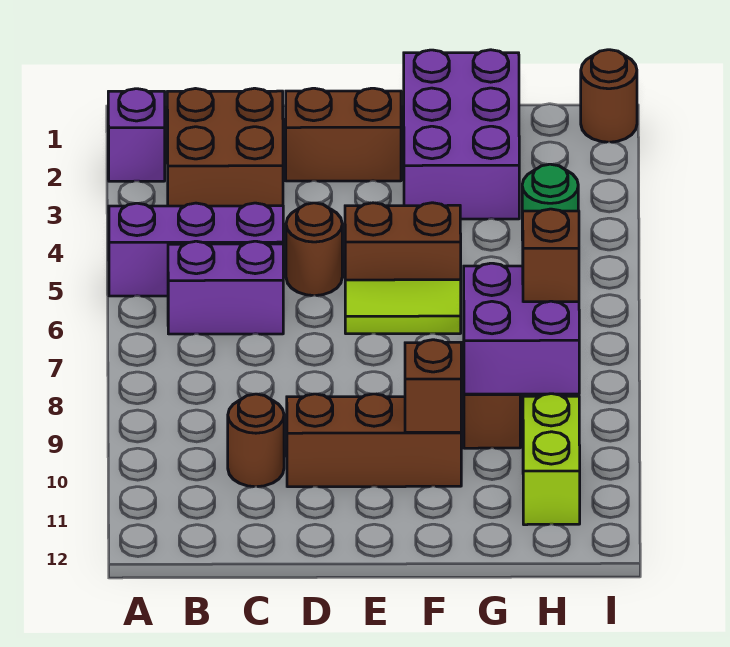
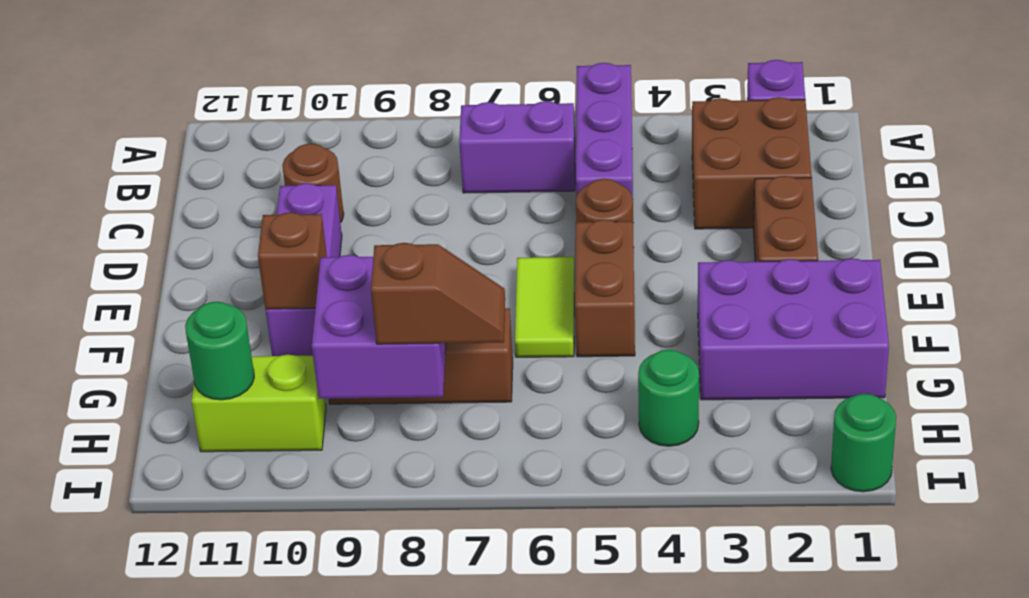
purple brick B6:C6 level 1 -> purple brick B6:B7 level 1
brown brick D10:F10 level 1 -> purple brick D10:F10 level 1
none -> green round brick H11 level 2
brown round brick I1 level 1 -> green round brick I1 level 1

